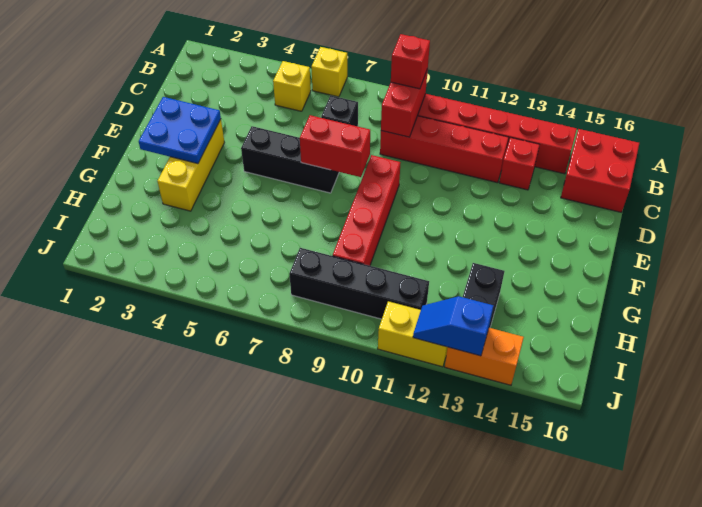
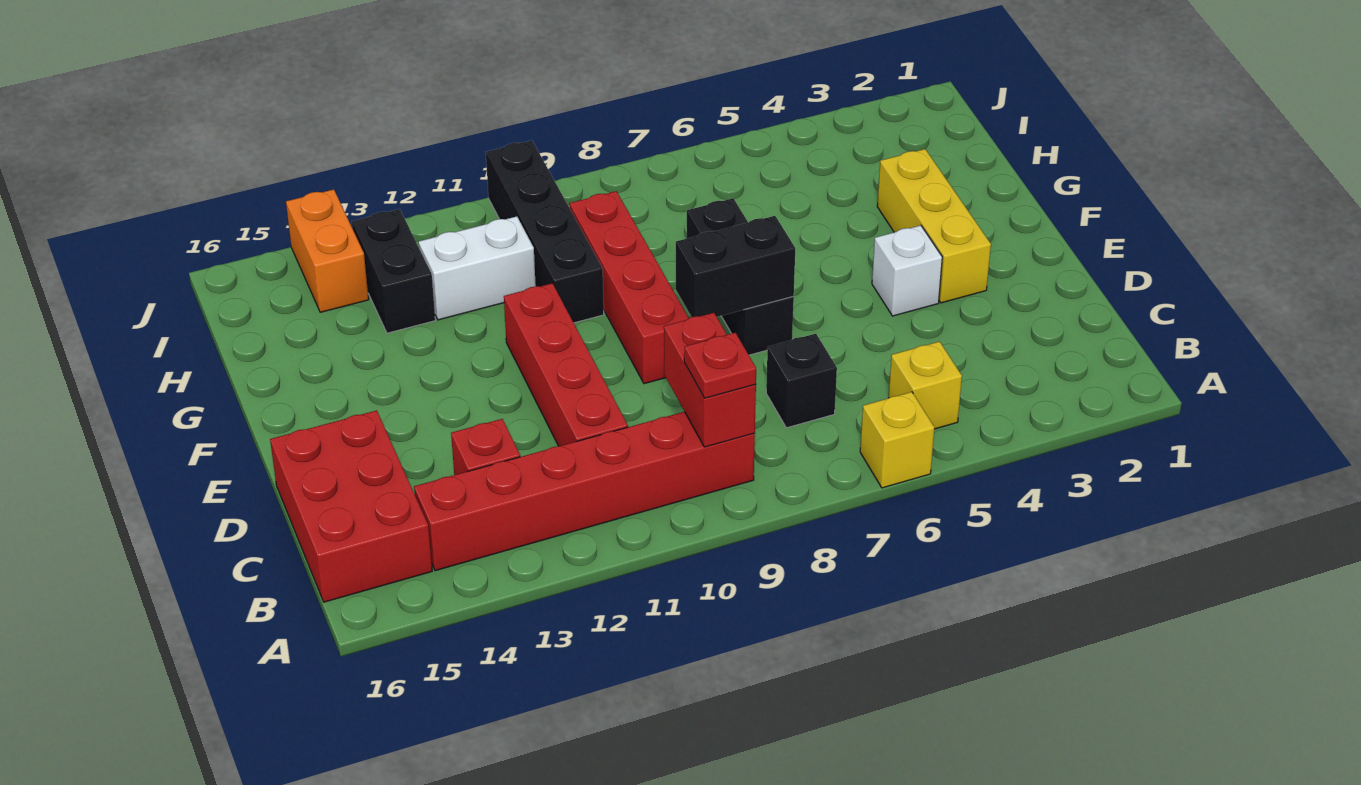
red brick B9 level 3 -> red plate B9 level 3
red brick B15:C16 level 1 -> red brick B15:D16 level 1
red brick C9:C12 level 1 -> red brick C11:F11 level 1
blue plate E2:F3 level 2 -> none
none -> white brick E4 level 1
black brick E5:E7 level 1 -> black brick E7:G7 level 1
red brick E7:E8 level 2 -> black brick E7:E8 level 2
none -> white brick H11:H12 level 1
black brick I8:I11 level 1 -> black brick G10:J10 level 1
yellow brick J11:J12 level 1 -> none
blue slope J12:J13 level 2 top 13 -> none
orange brick J13:J14 level 1 -> orange brick I14:J14 level 1

